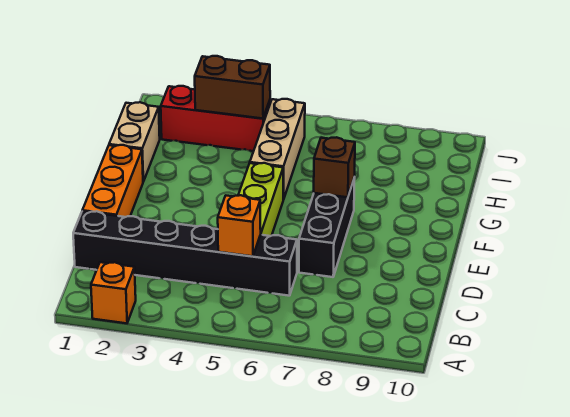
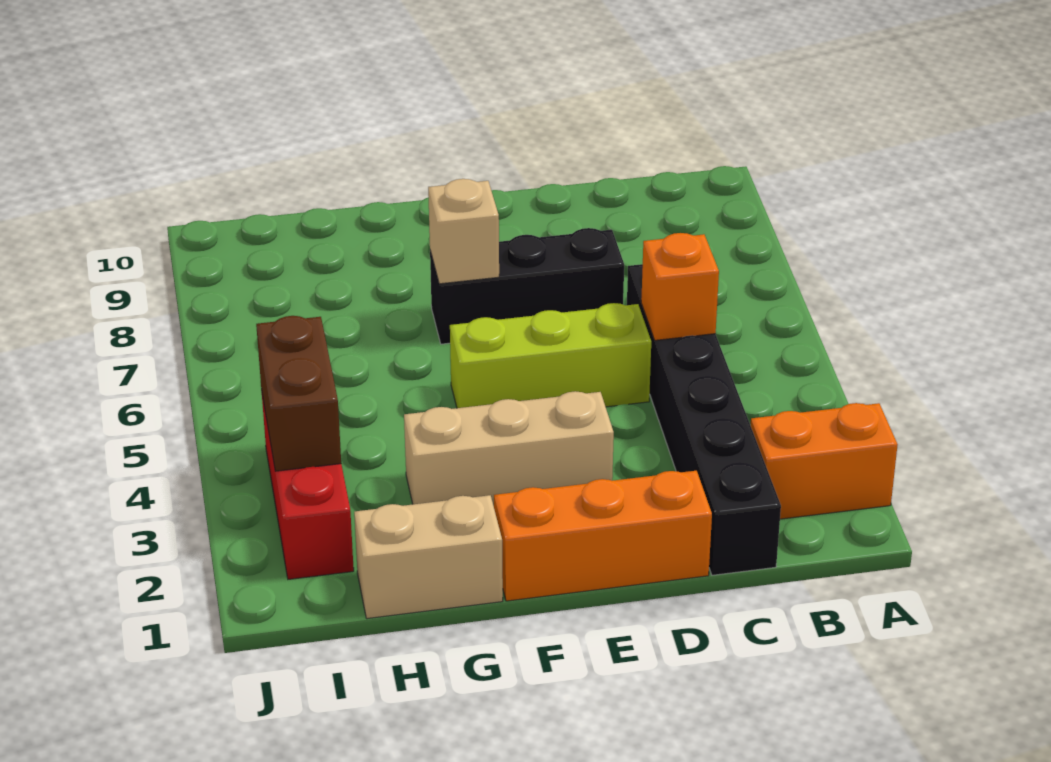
orange brick A2 level 1 -> orange brick A2:B2 level 1
brown brick F7 level 2 -> tan brick F7 level 2
tan brick G5:I5 level 1 -> tan brick E3:G3 level 1

